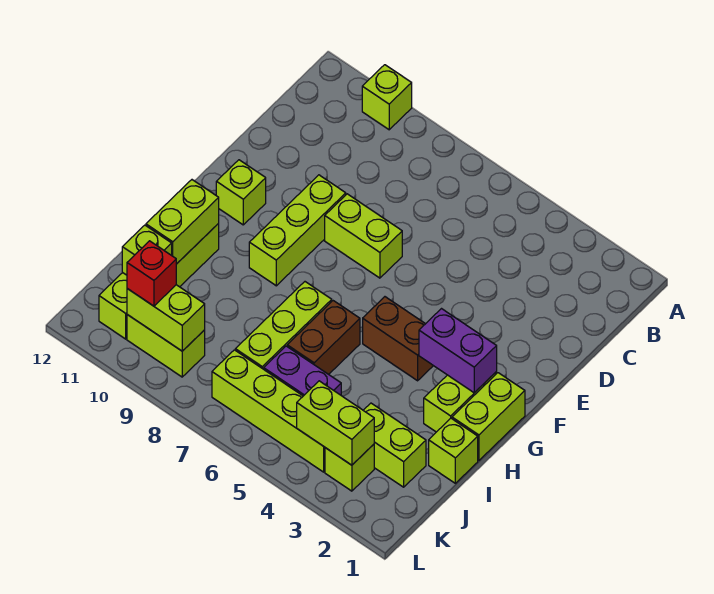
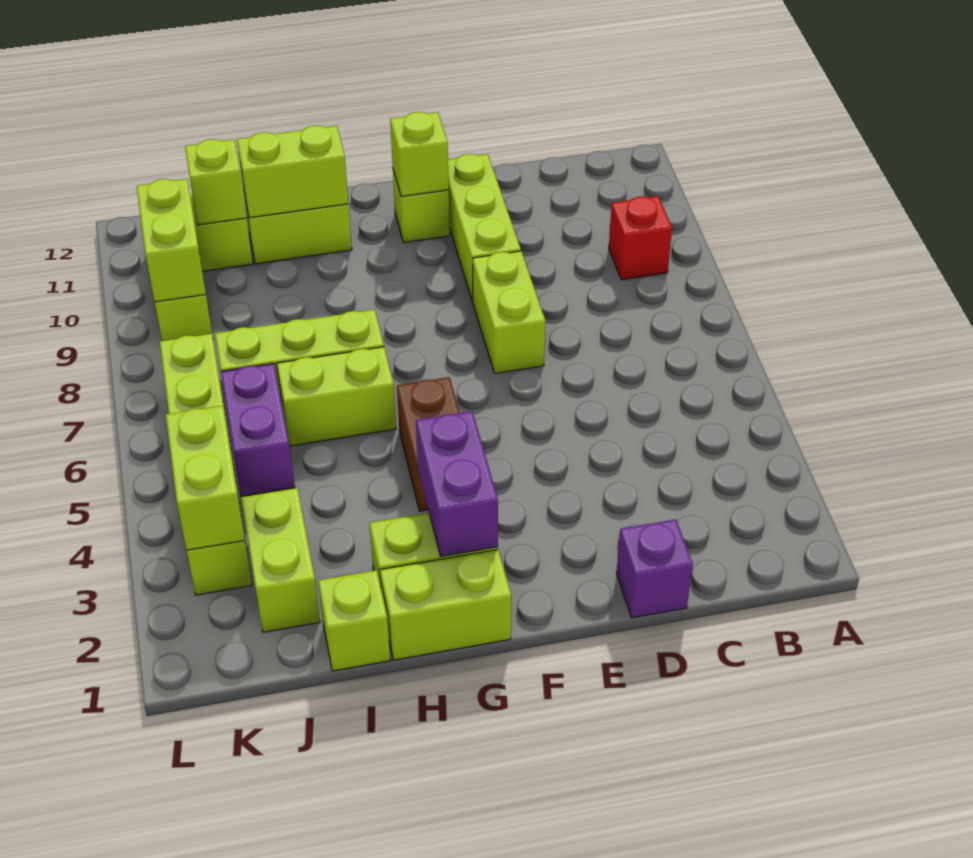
lime brick A10 level 1 -> lime brick F11 level 2
none -> purple brick D1 level 1
lime brick E9:G9 level 1 -> lime brick E9:E11 level 1
brown brick H6:I6 level 1 -> lime brick H6:I6 level 1
red brick K10 level 3 -> red brick B9 level 1

